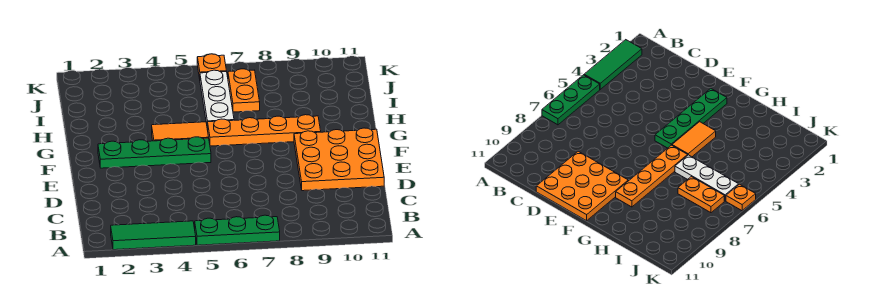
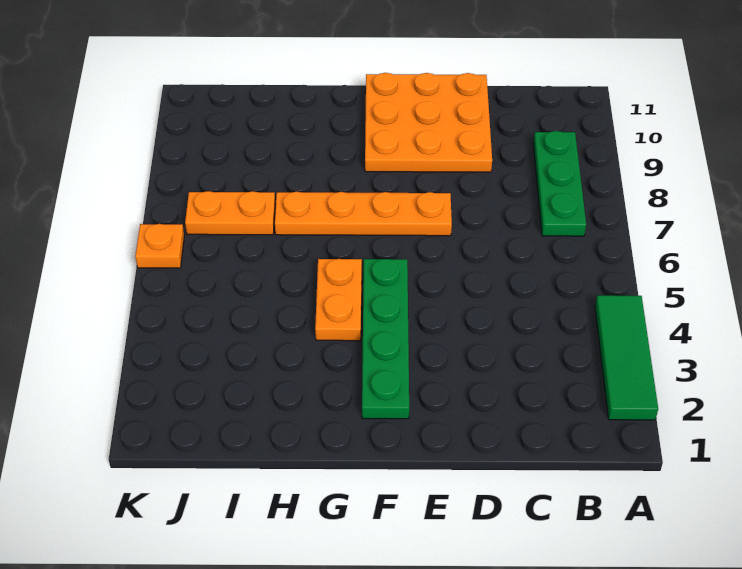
green plate A5:A7 level 1 -> green plate B7:B9 level 1
orange tile G4:G5 level 1 -> orange plate G4:G5 level 1
orange plate G6:G9 level 1 -> orange plate E7:H7 level 1
white plate H6:J6 level 1 -> none

